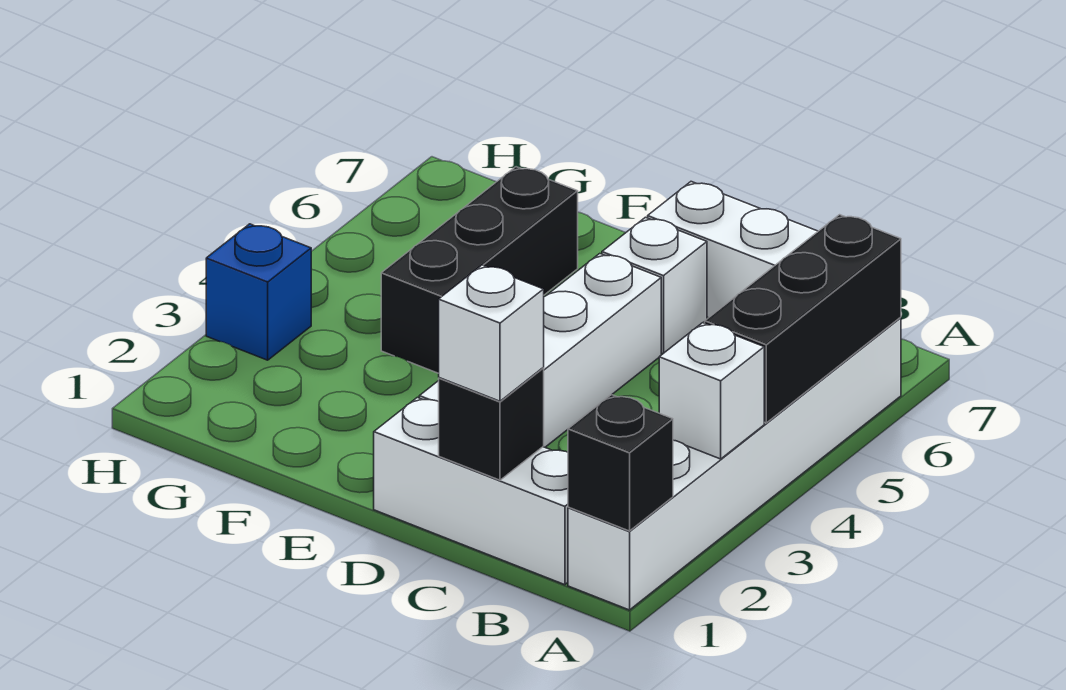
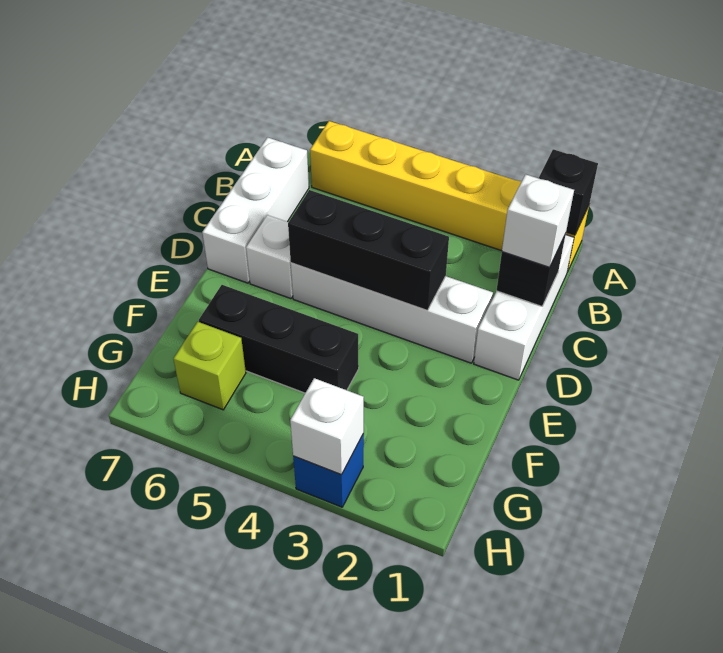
white brick A1:A6 level 1 -> yellow brick A1:A6 level 1
white brick A3 level 2 -> white brick H3 level 2
black brick A4:A6 level 2 -> black brick D3:D5 level 2
none -> lime brick G6 level 1

